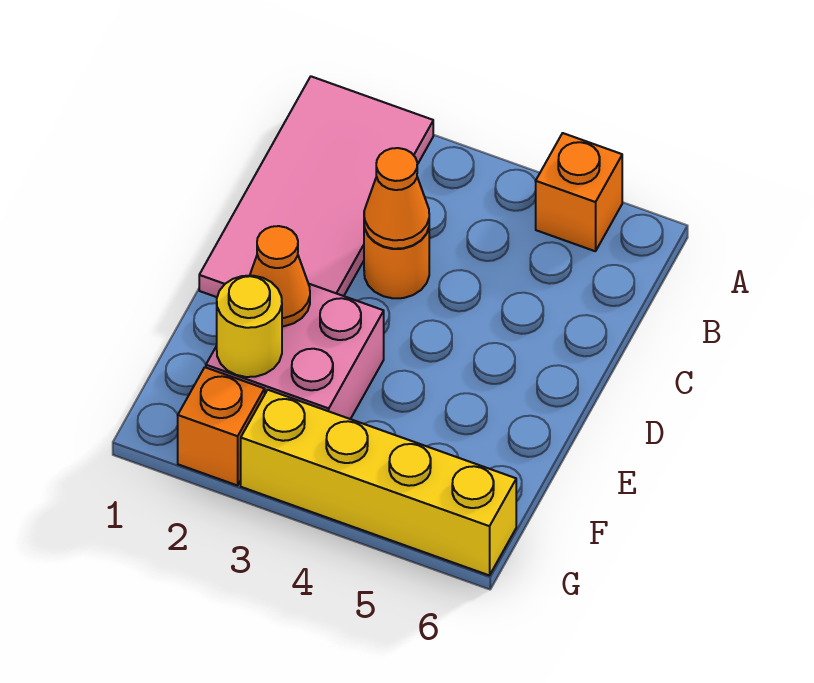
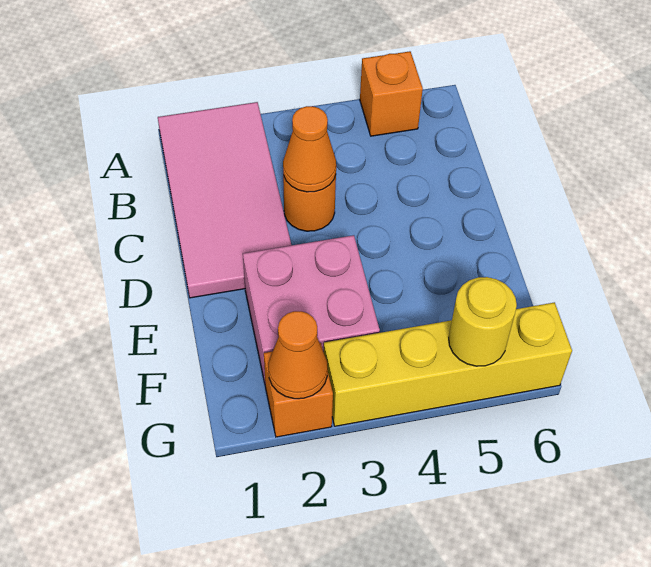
orange cone E2 level 2 -> orange cone G2 level 2
yellow round brick F2 level 2 -> yellow round brick G5 level 2

